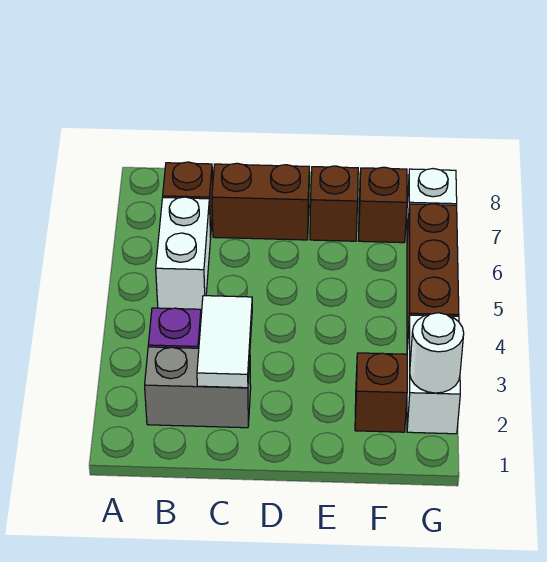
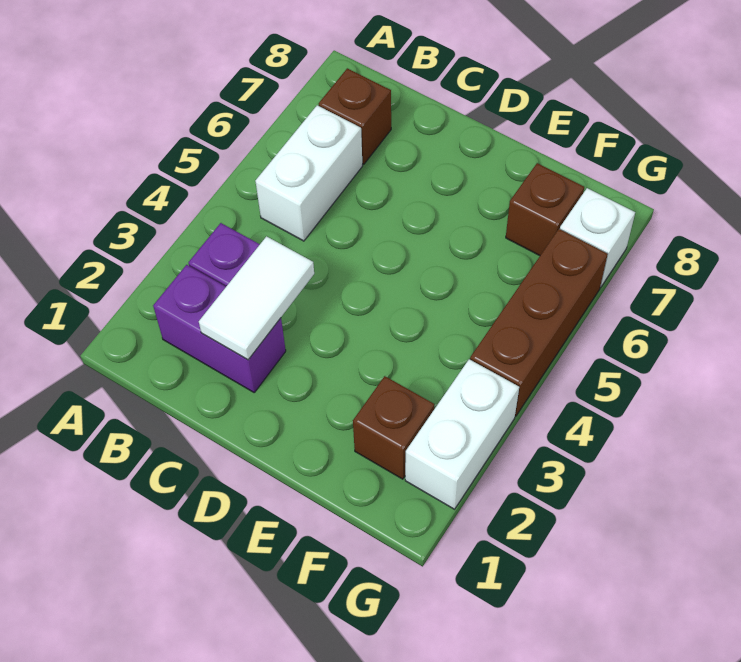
grey brick B2:C2 level 1 -> purple brick B2:C2 level 1
brown brick C7:D7 level 1 -> none
brown brick E7 level 1 -> none
white round brick G2 level 2 -> none

